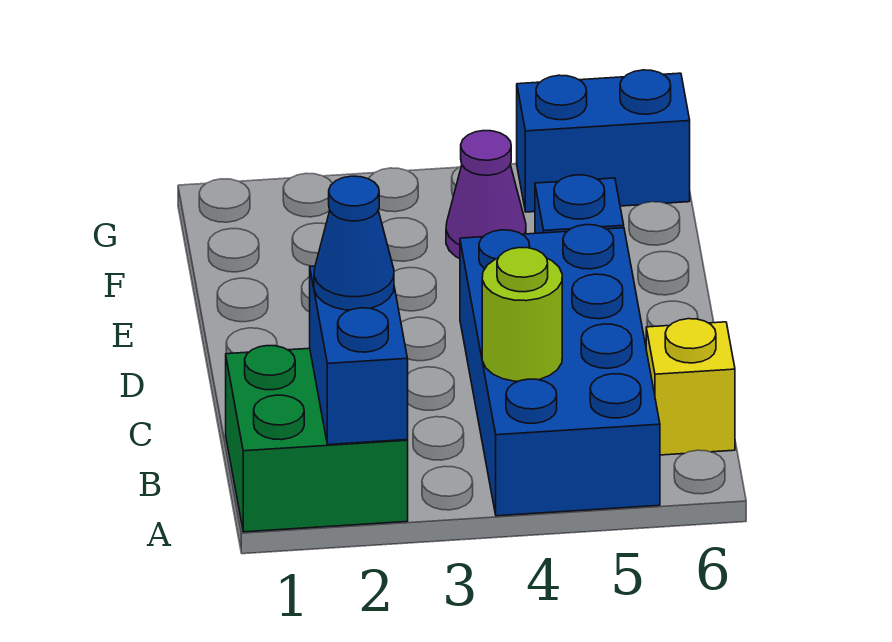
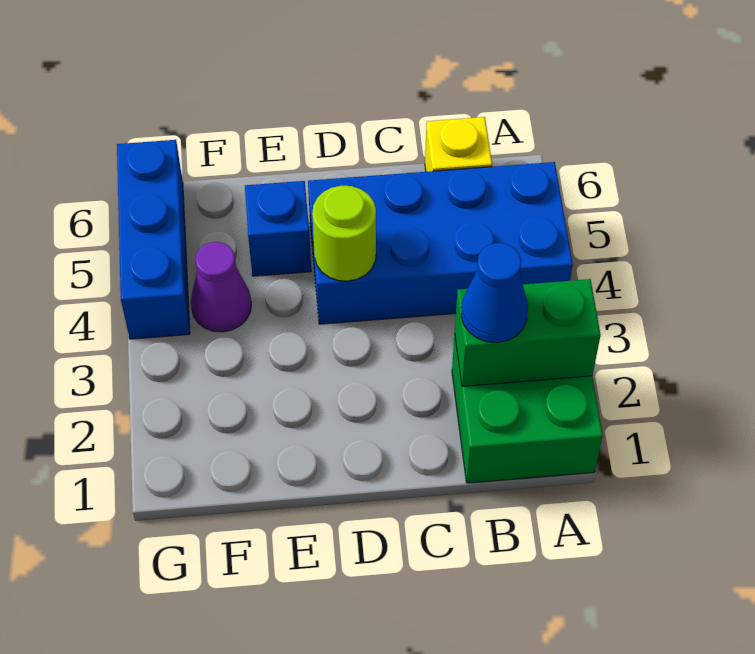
blue brick A2:B2 level 2 -> green brick A2:B2 level 2
lime round brick B4 level 2 -> lime round brick D4 level 2
blue brick G5:G6 level 1 -> blue brick G4:G6 level 1

